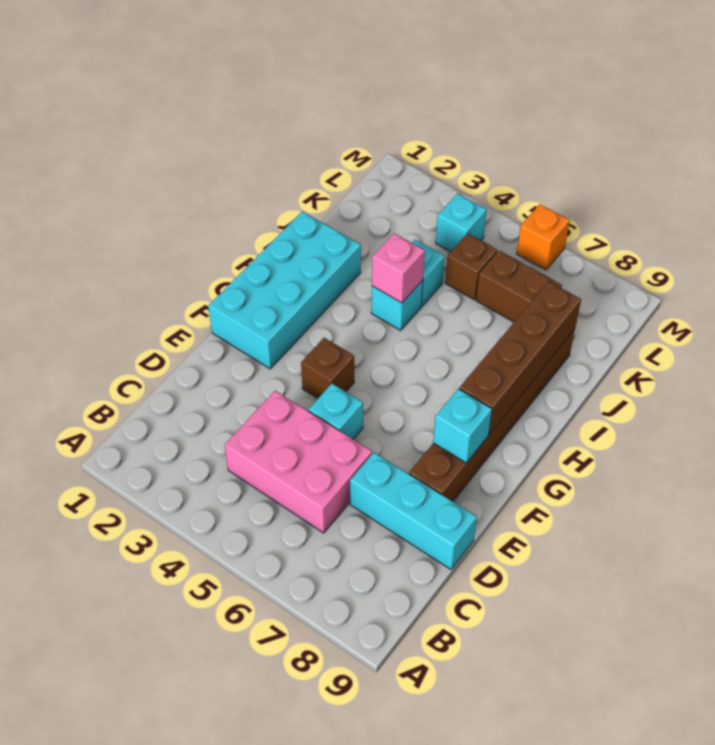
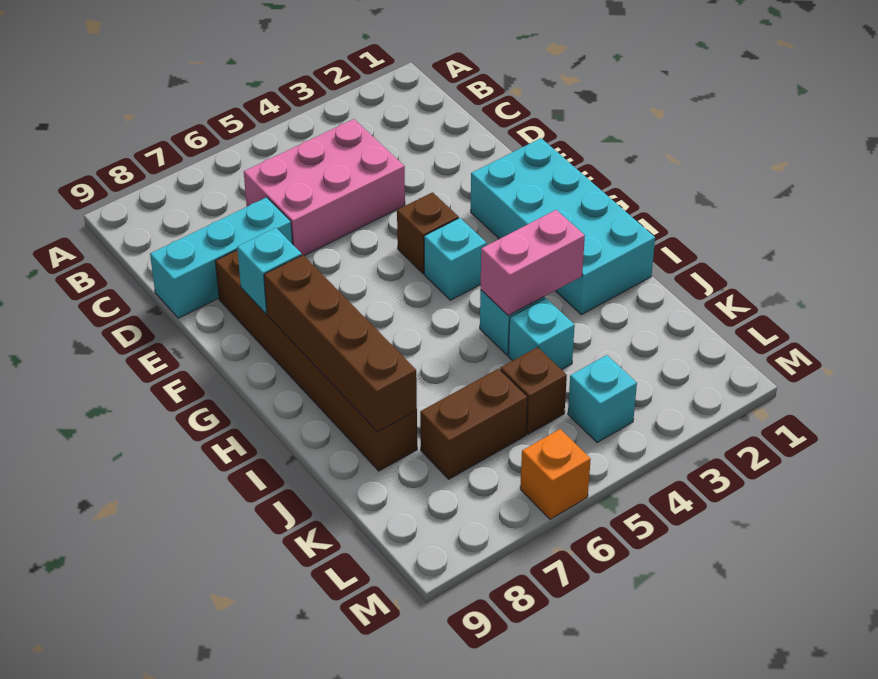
cyan brick E5 level 1 -> cyan brick G4 level 1
pink brick I4 level 2 -> pink brick I3:I4 level 2

